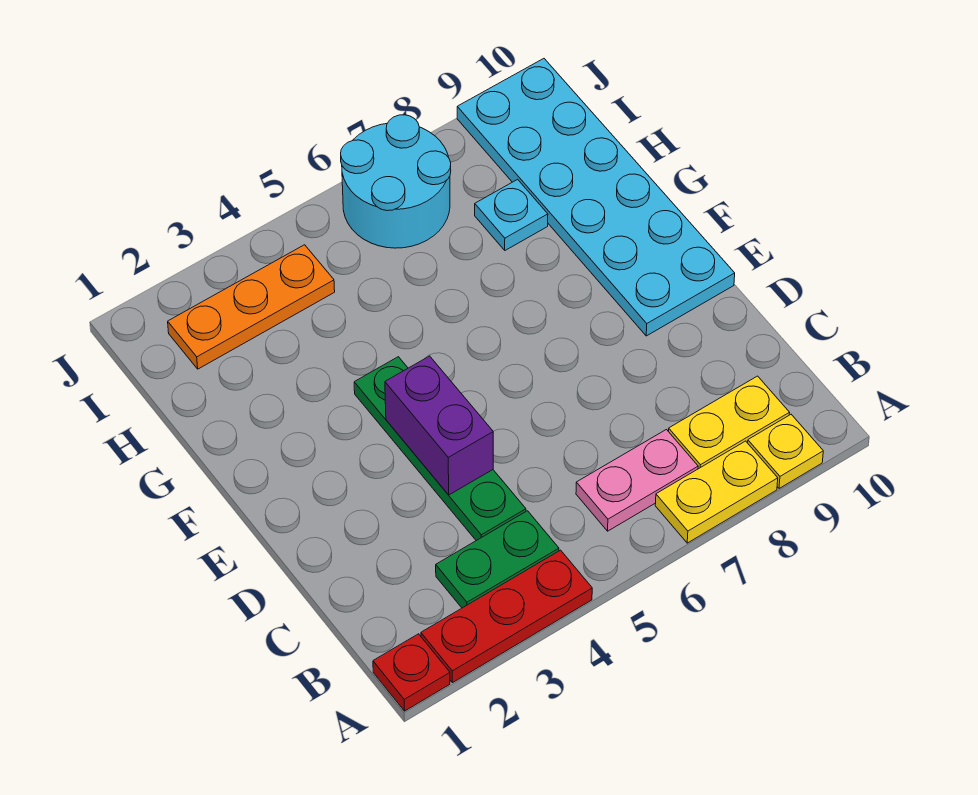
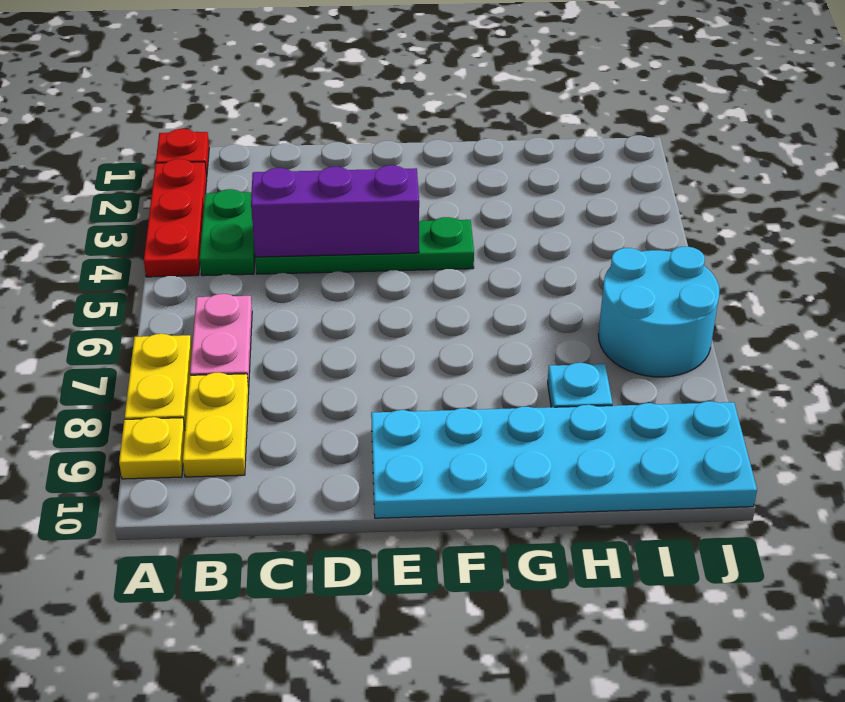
purple brick D4:E4 level 2 -> purple brick C4:E4 level 2
orange plate I2:I4 level 1 -> none

